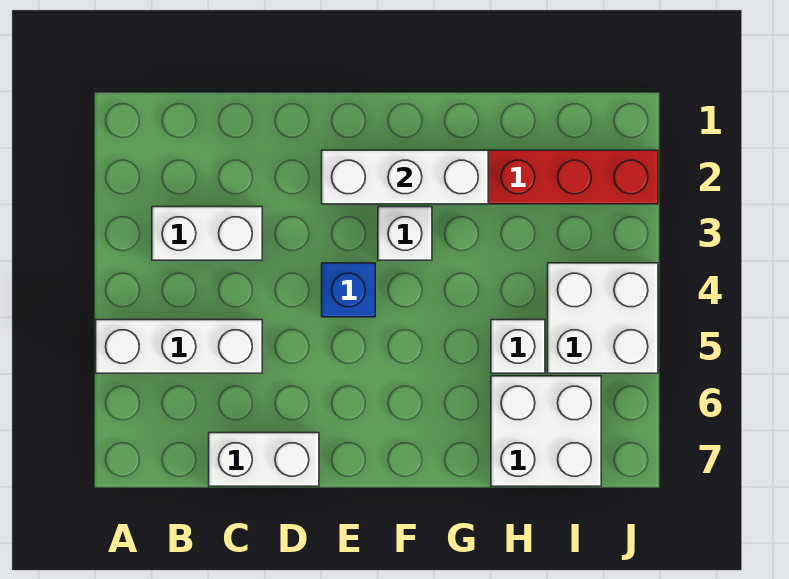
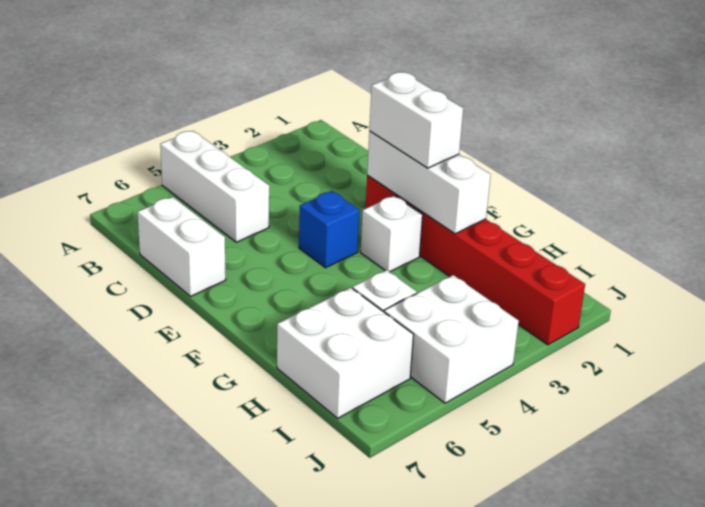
white brick B3:C3 level 1 -> white brick E2:F2 level 3

